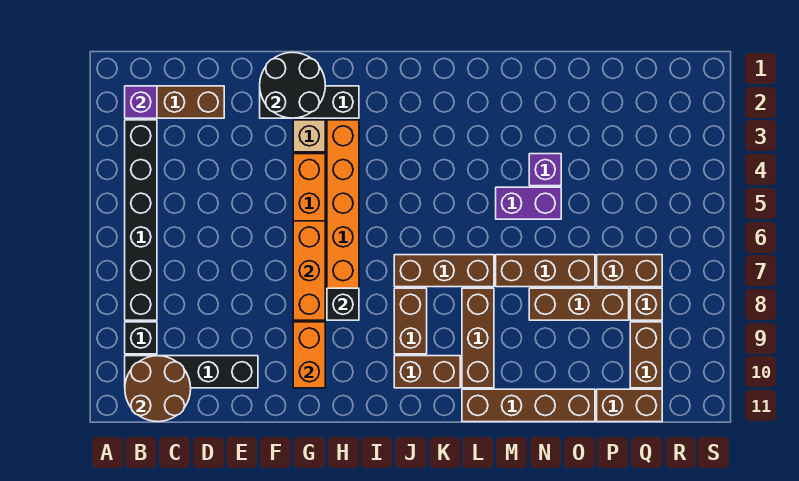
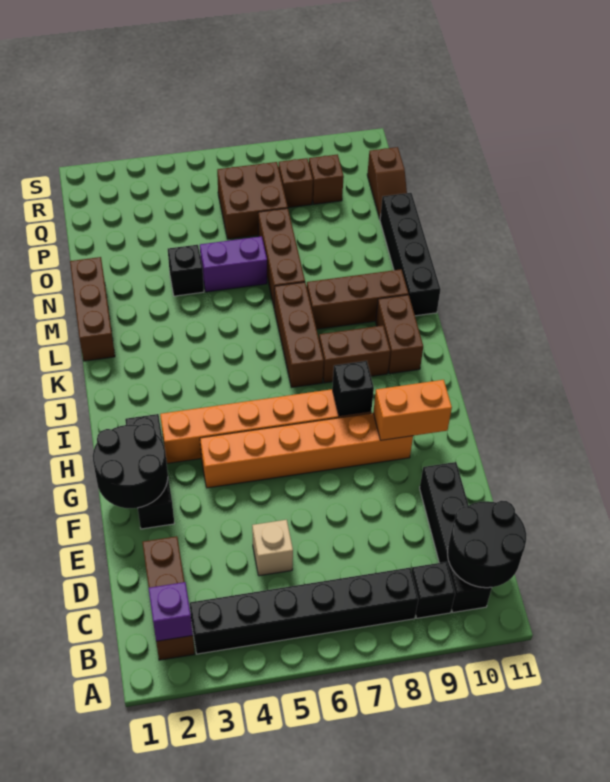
brown round brick B10:C11 level 2 -> black round brick B10:C11 level 2
tan brick G3 level 1 -> tan brick D5 level 1
orange brick G6:G8 level 2 -> none
brown brick L11:O11 level 1 -> black brick L11:O11 level 1
purple brick M5:N5 level 1 -> purple brick N5:N6 level 1
purple brick N4 level 1 -> black brick N4 level 1
brown brick N8:P8 level 1 -> brown brick L1:N1 level 1
brown brick P7:Q7 level 1 -> brown brick P6:Q7 level 1
brown brick P11:Q11 level 1 -> brown slope P11:Q11 level 1 top Q
brown brick Q9:Q10 level 1 -> brown brick Q9 level 1

